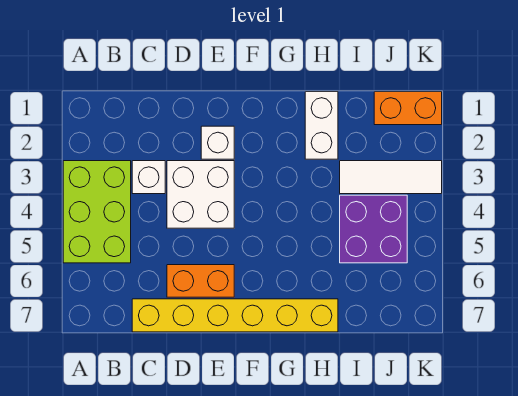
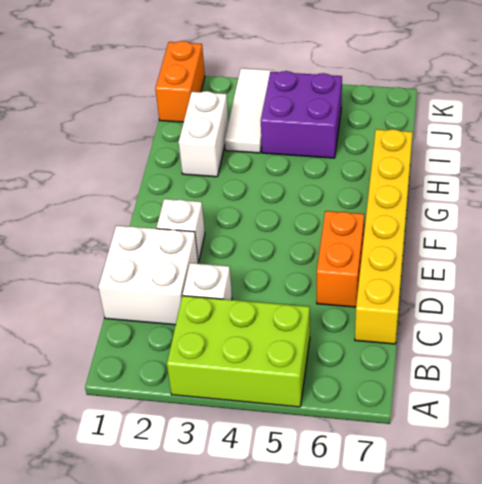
white brick D3:E4 level 1 -> white brick C1:D2 level 1
white brick H1:H2 level 1 -> white brick H2:I2 level 1

